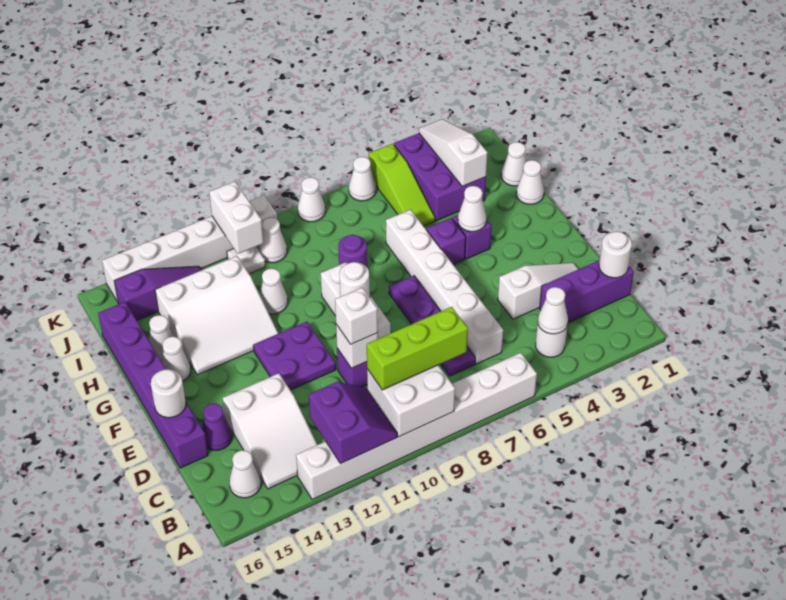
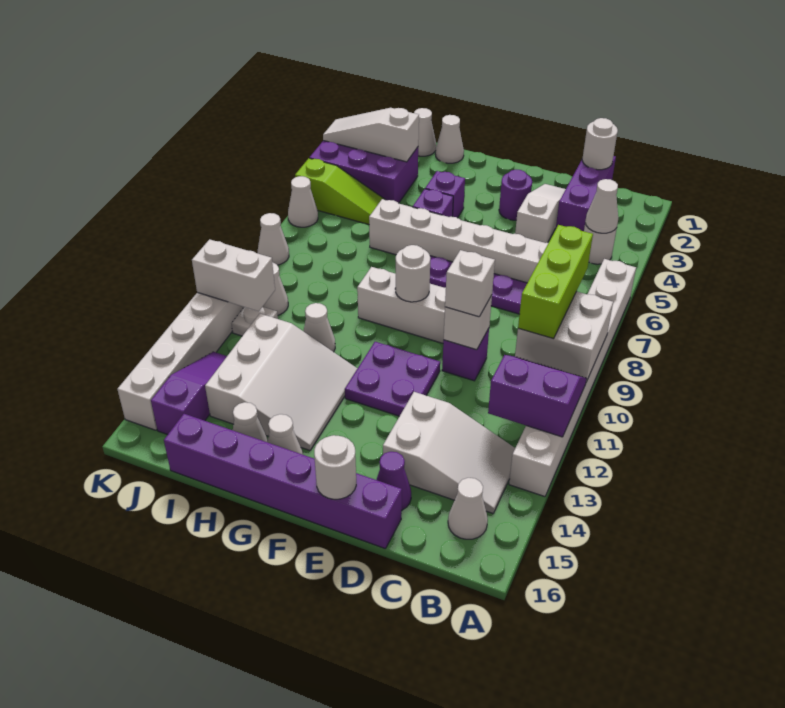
white cone G4 level 2 -> none
purple round brick H8 level 1 -> purple round brick E3 level 1

